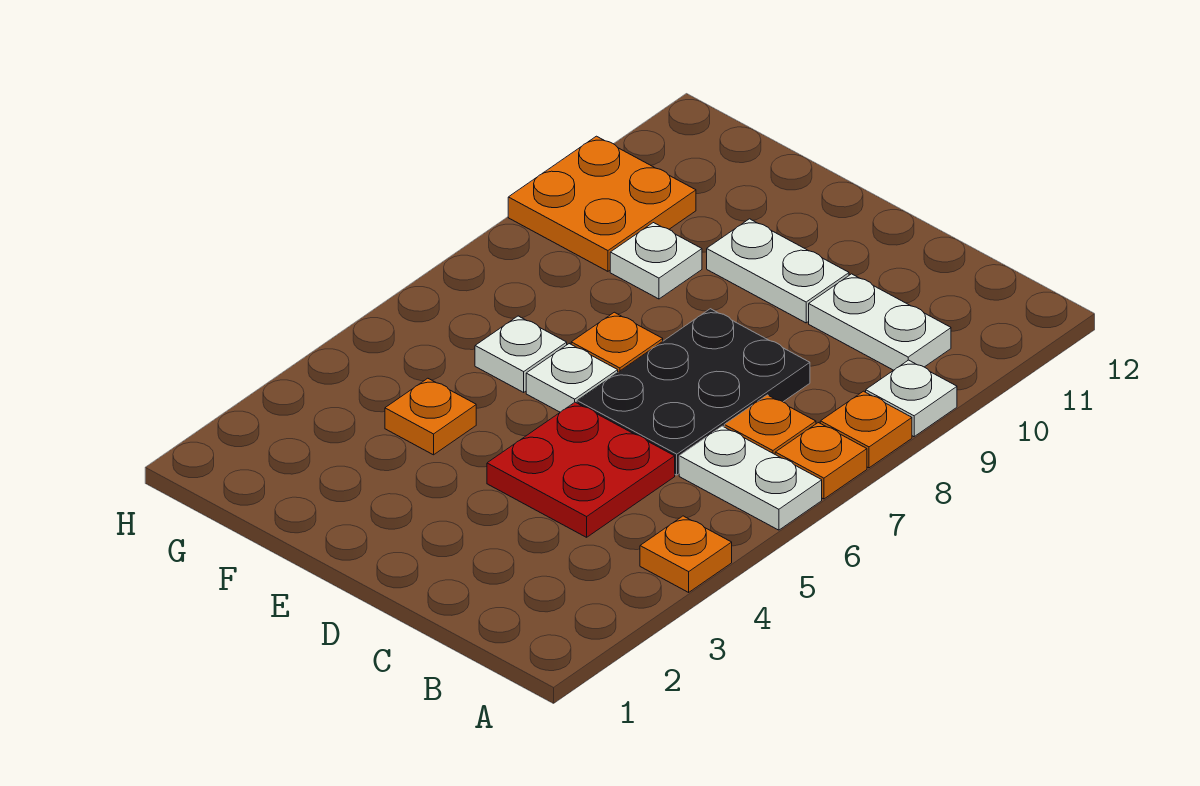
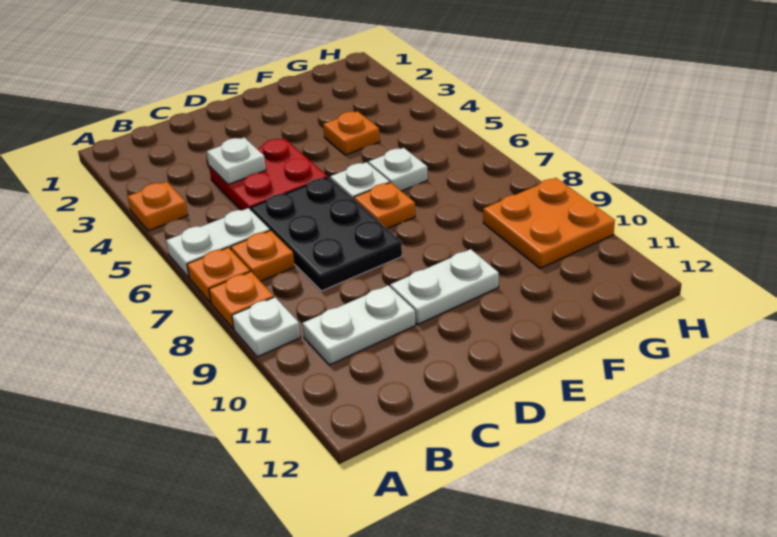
white plate F9 level 1 -> white plate C4 level 2

